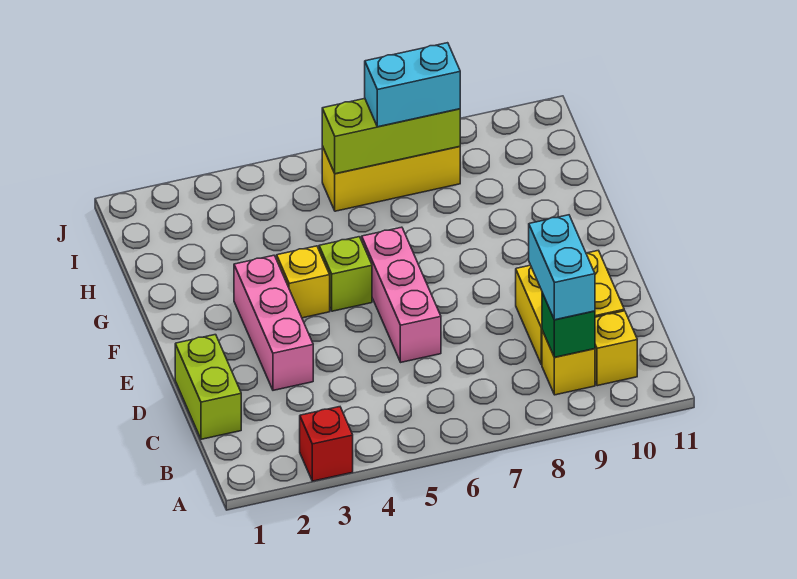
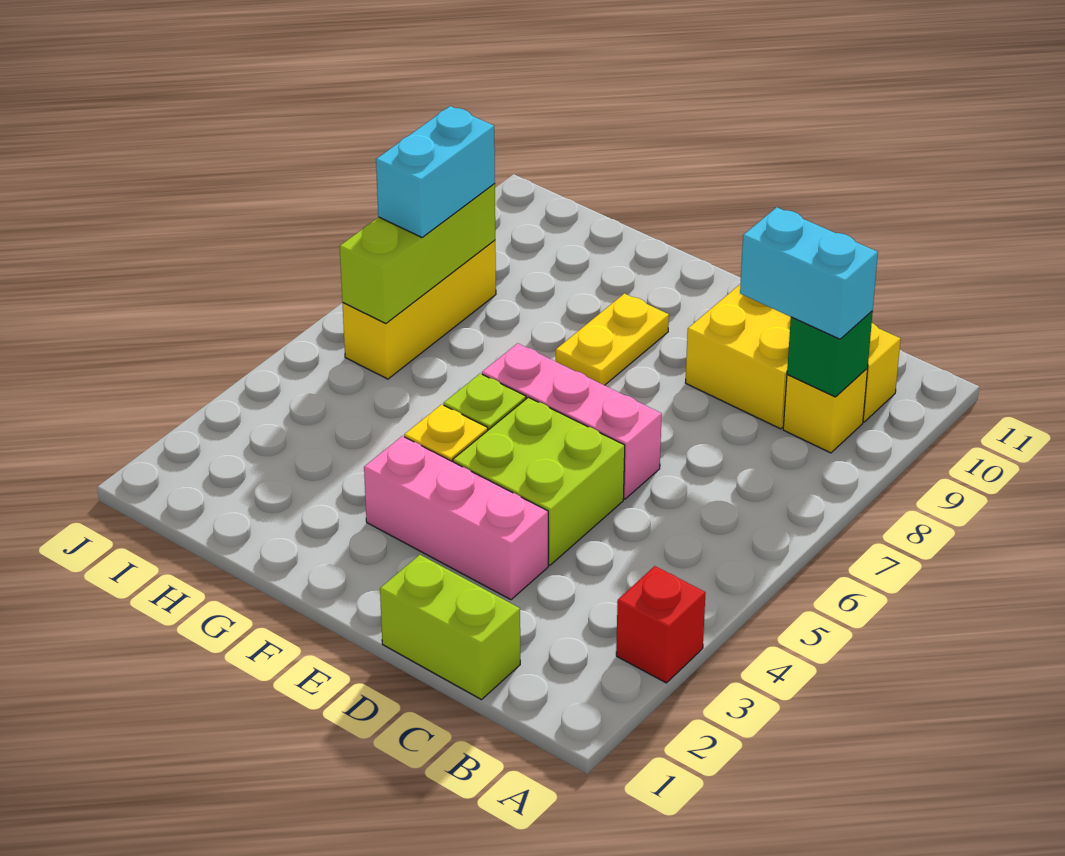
none -> lime brick D4:E5 level 1
none -> yellow plate F8:F9 level 1

